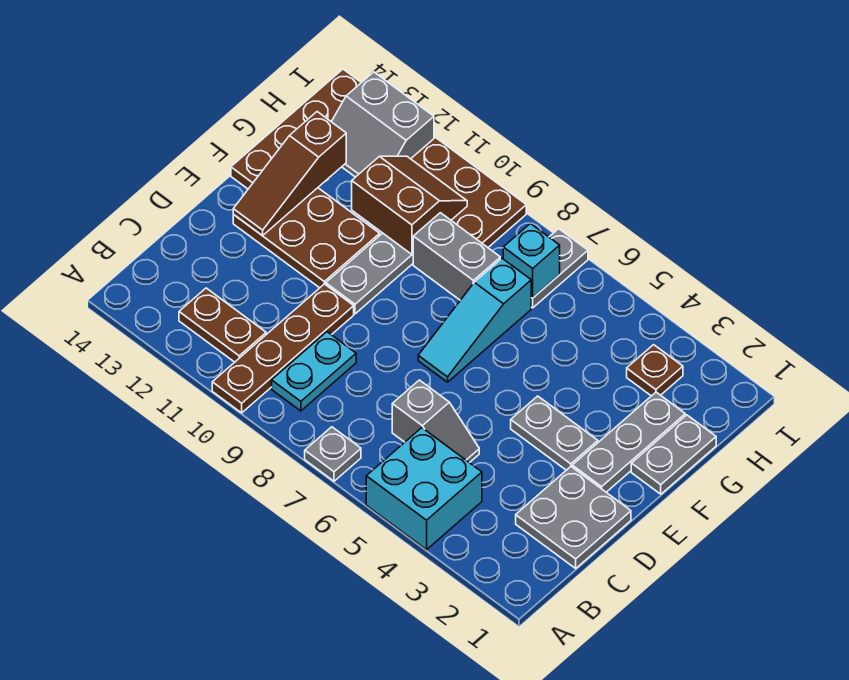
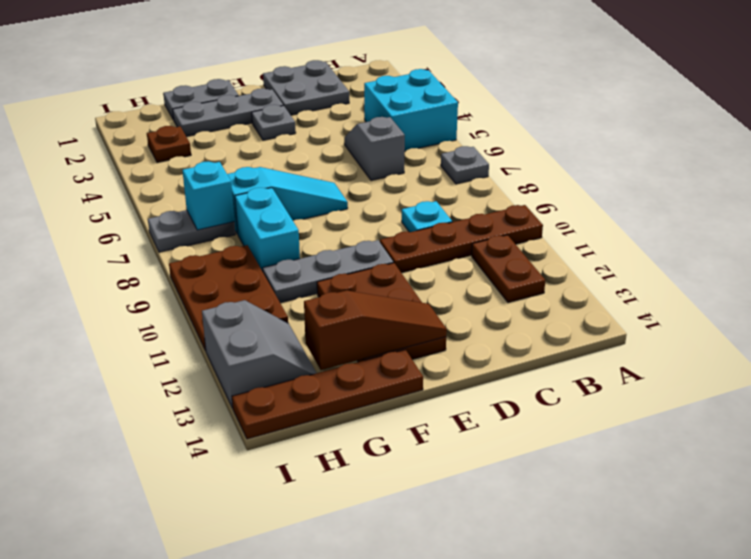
cyan plate B9:C9 level 1 -> cyan plate C9 level 1
grey plate E3:E4 level 1 -> grey plate E3 level 1
grey brick G8:G9 level 1 -> cyan brick G8:G9 level 1
brown slope G10:H11 level 2 top G -> none

